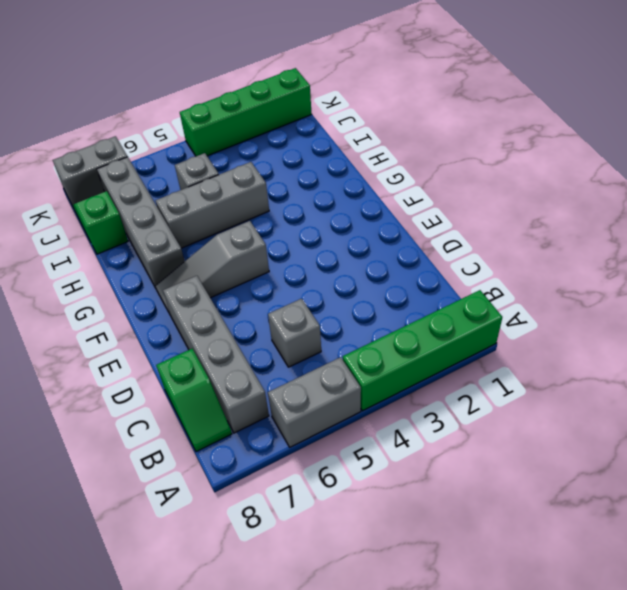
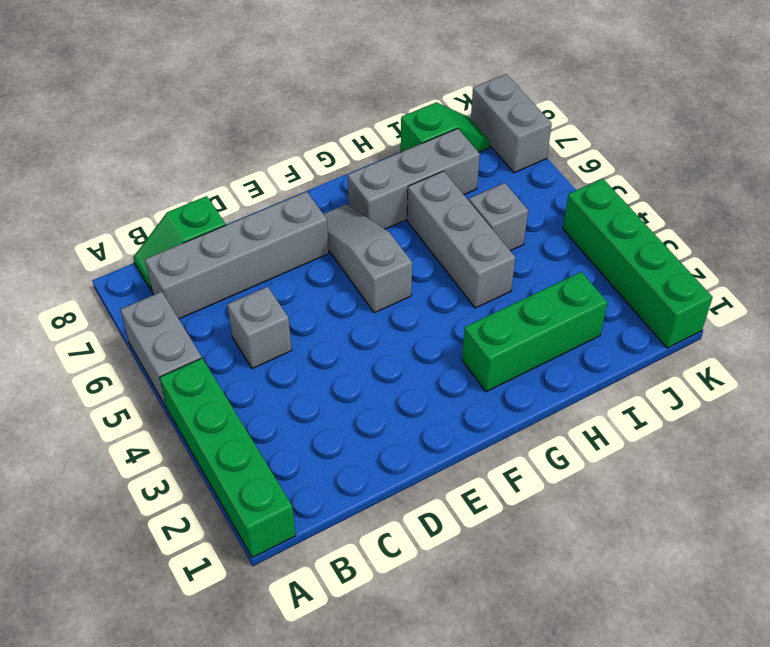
none -> green brick G2:I2 level 1
grey brick G7:J7 level 1 -> grey brick G7:I7 level 1

